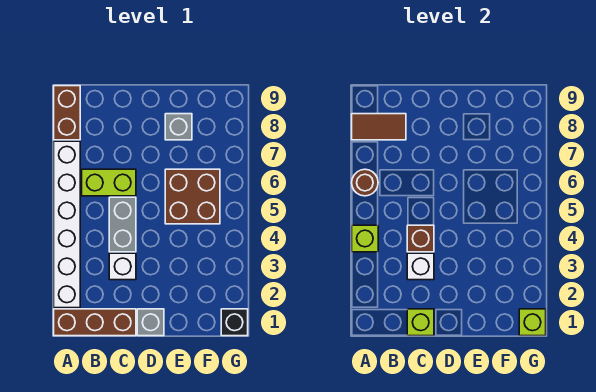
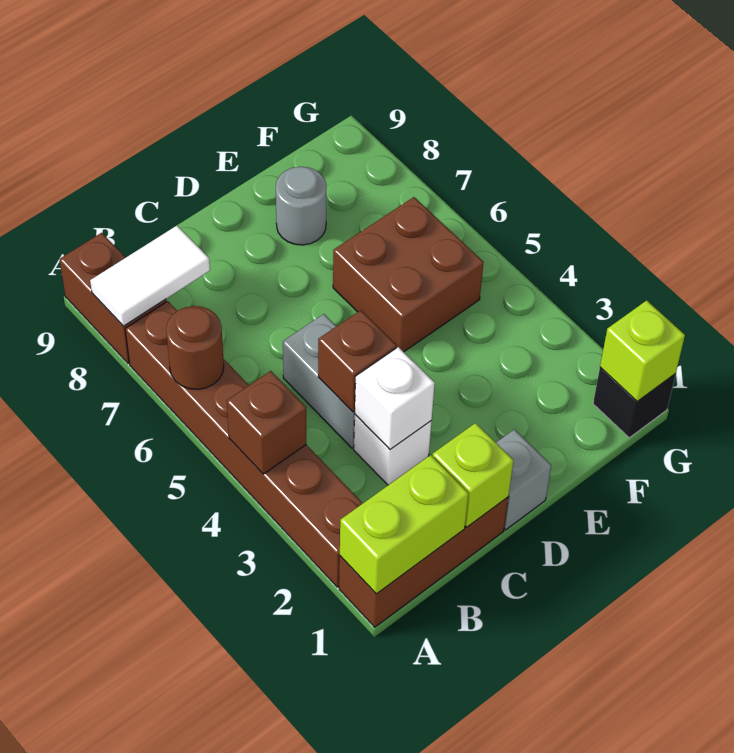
white brick A2:A7 level 1 -> brown brick A2:A7 level 1
lime brick A4 level 2 -> brown brick A4 level 2
brown tile A8:B8 level 2 -> white tile A8:B8 level 2
lime brick B6:C6 level 1 -> lime brick A1:B1 level 2
grey brick E8 level 1 -> grey round brick E8 level 1

